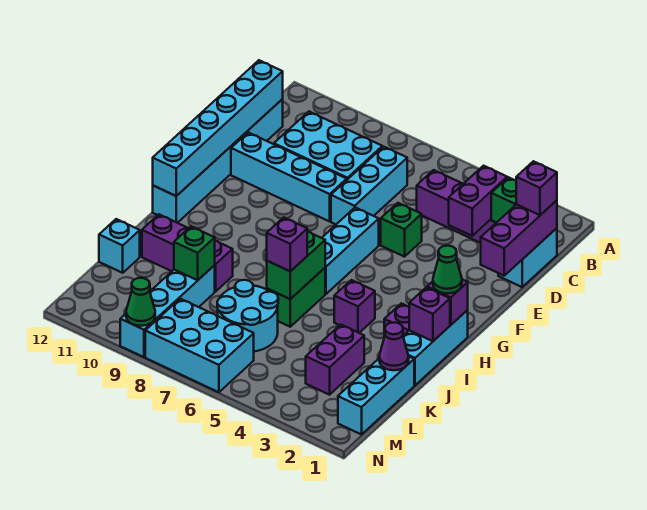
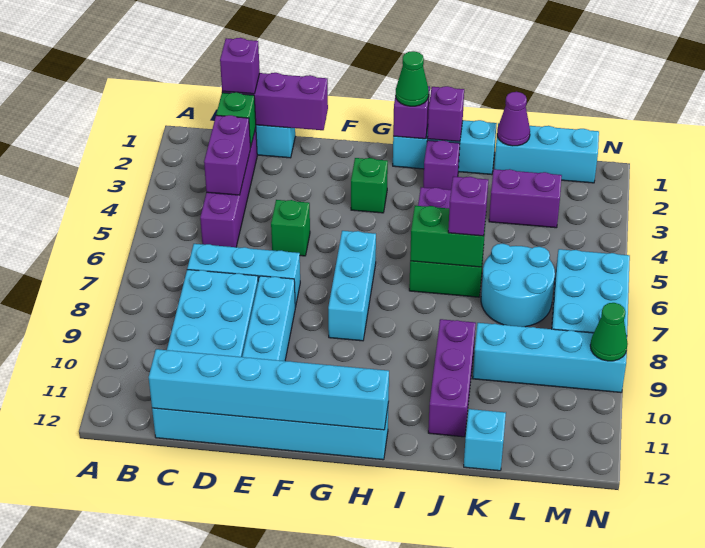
purple brick C3:D3 level 2 -> purple brick C3:C4 level 2
cyan brick F6:H6 level 1 -> cyan brick G6:G8 level 1
green brick K9 level 2 -> green brick G3 level 1

